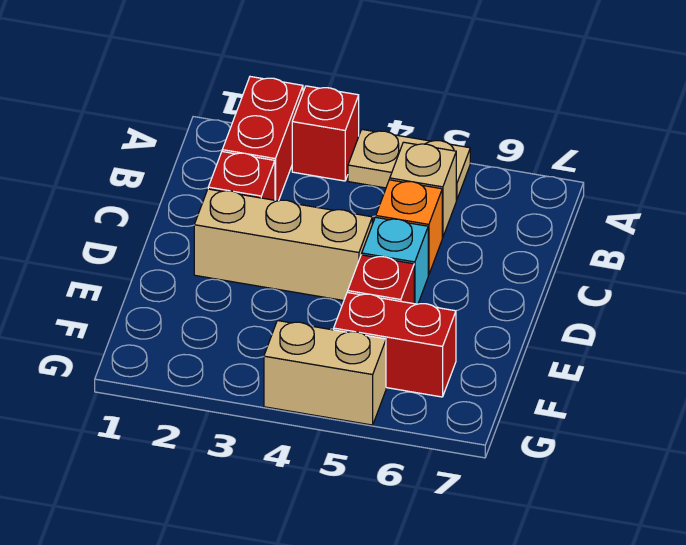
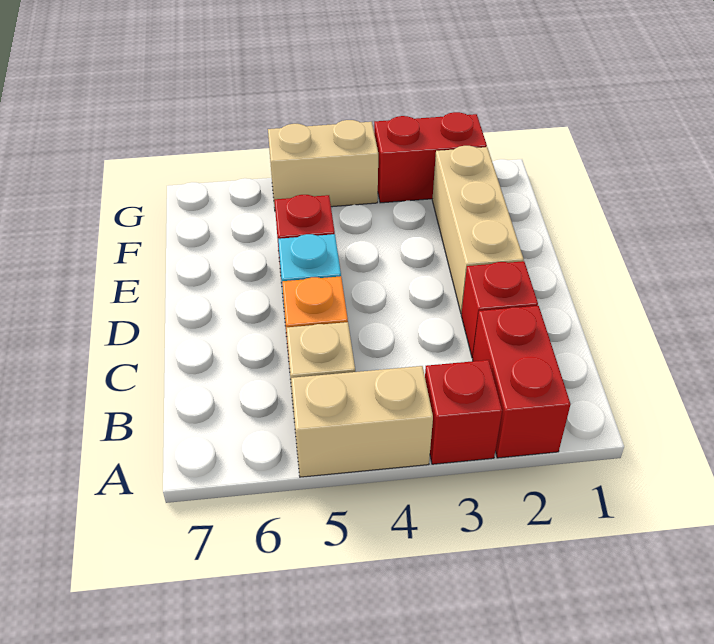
tan plate A4:A5 level 1 -> tan brick A4:A5 level 1
tan brick D2:D4 level 1 -> tan brick D2:F2 level 1
red brick F5:F6 level 1 -> red brick G2:G3 level 1

